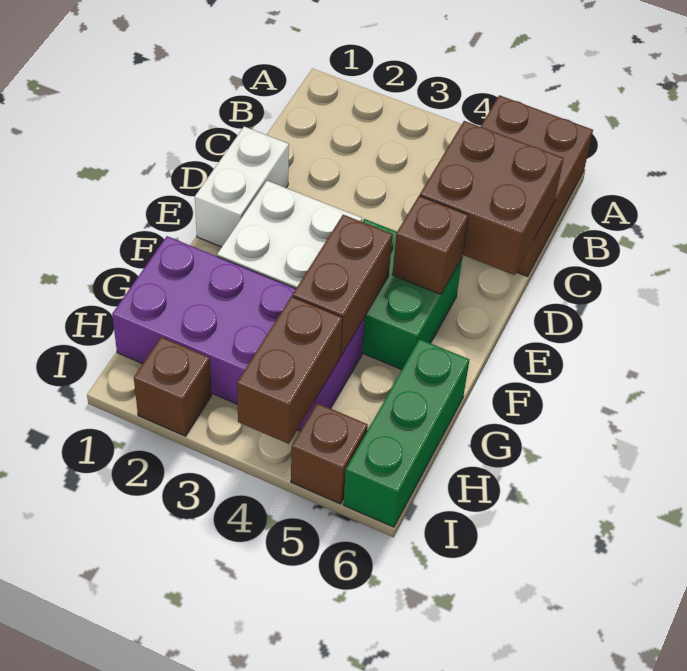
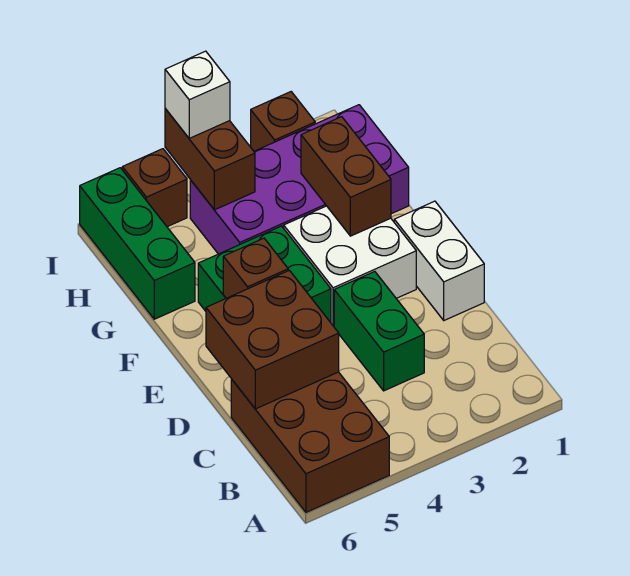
none -> green brick C3:D3 level 1
brown brick F4:G4 level 2 -> brown brick F2:G2 level 2
none -> white brick I4 level 3

